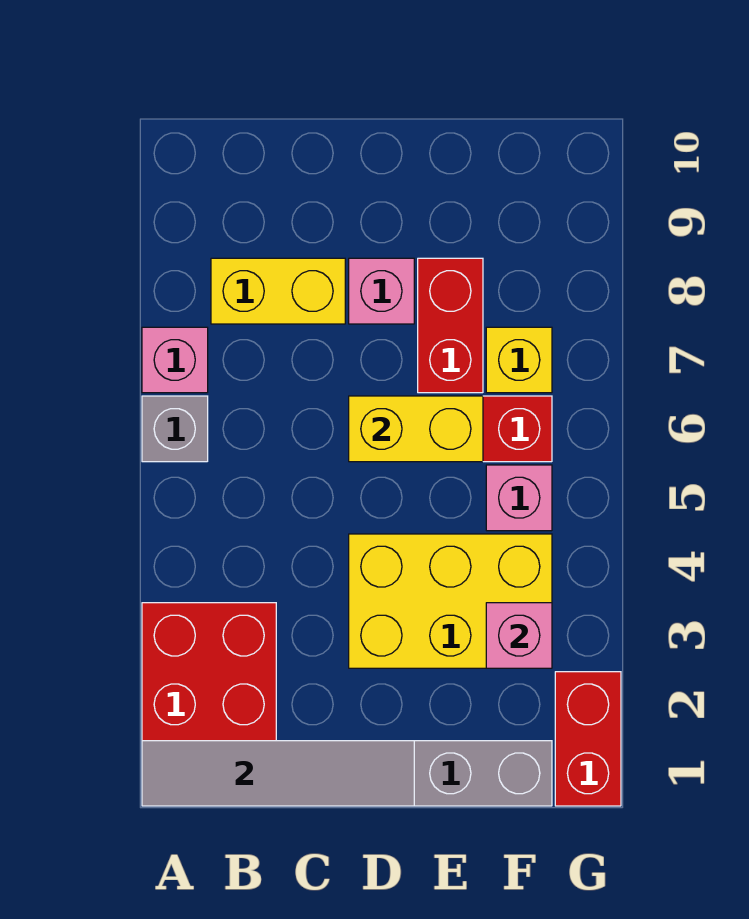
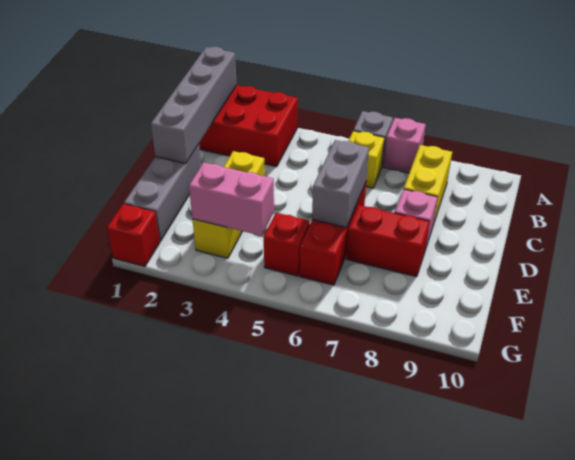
grey tile A1:D1 level 2 -> grey brick A1:D1 level 2
yellow brick D3:F4 level 1 -> yellow brick D3:F3 level 1
yellow brick D6:E6 level 2 -> grey brick D6:E6 level 2
pink brick F3 level 2 -> pink brick F3:F4 level 2
pink brick F5 level 1 -> red brick F5 level 1
yellow brick F7 level 1 -> yellow brick B6 level 1
red brick G1:G2 level 1 -> red brick G1 level 1

